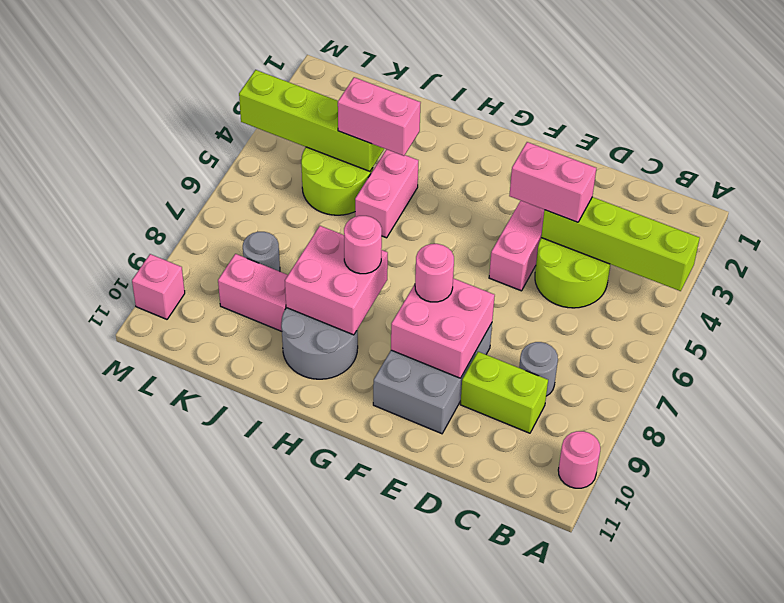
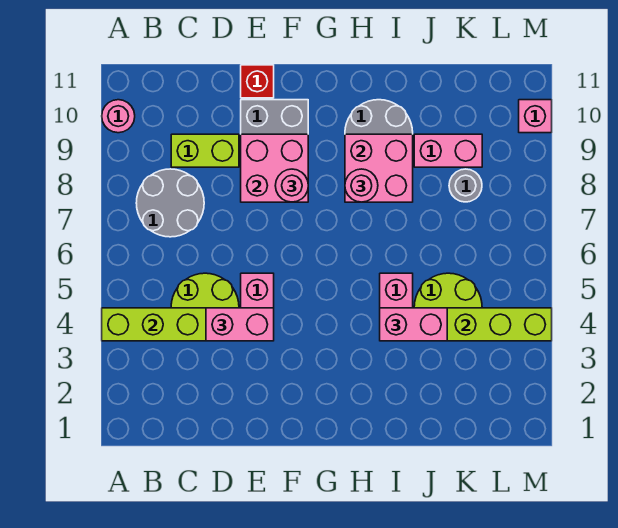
grey round brick C8 level 1 -> grey round brick B7:C8 level 1
none -> red brick E11 level 1

